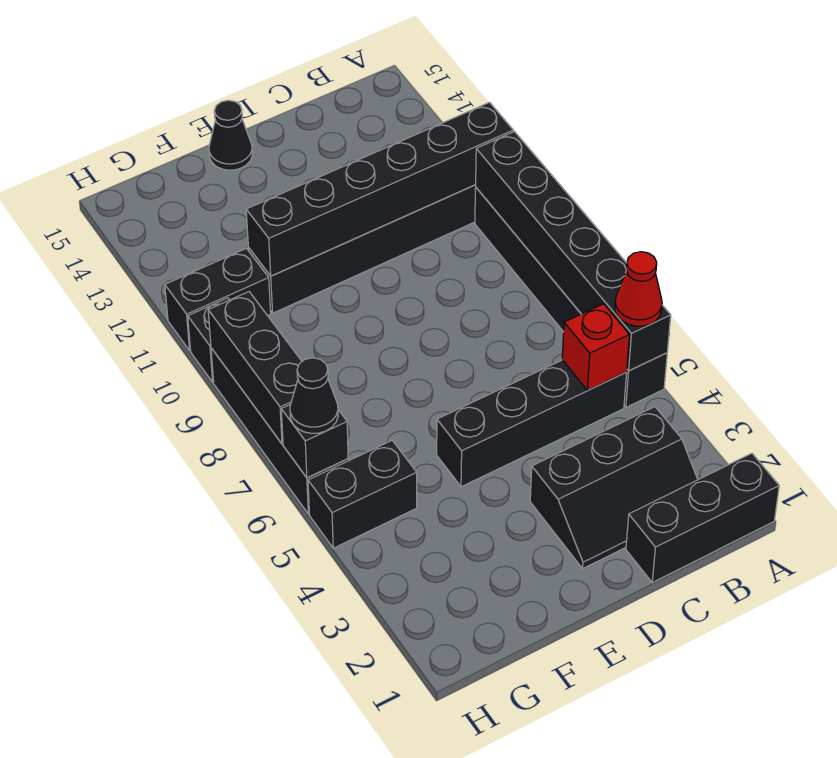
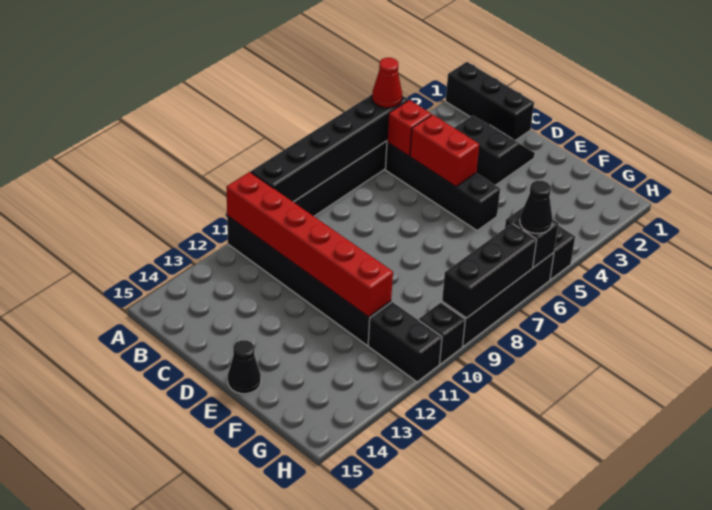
black brick A11:F11 level 2 -> red brick A11:F11 level 2
black slope B2:D3 level 1 top 3 -> black slope C2:D3 level 1 top 3
none -> red brick C5:D5 level 2

